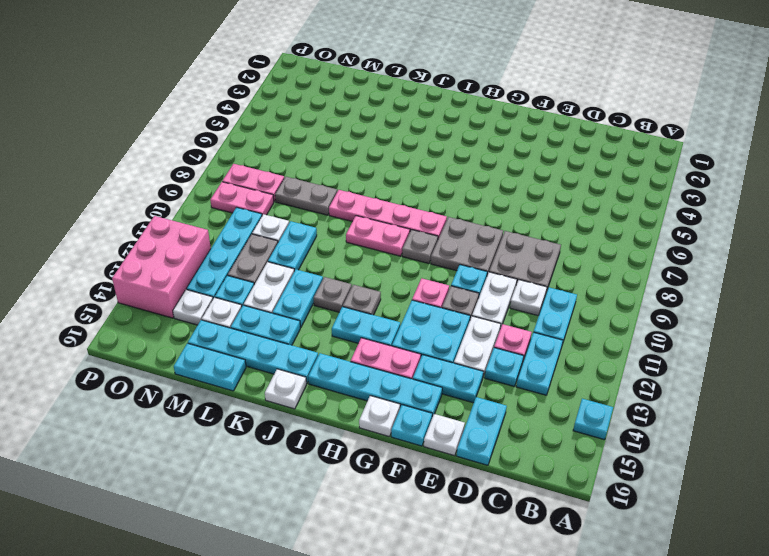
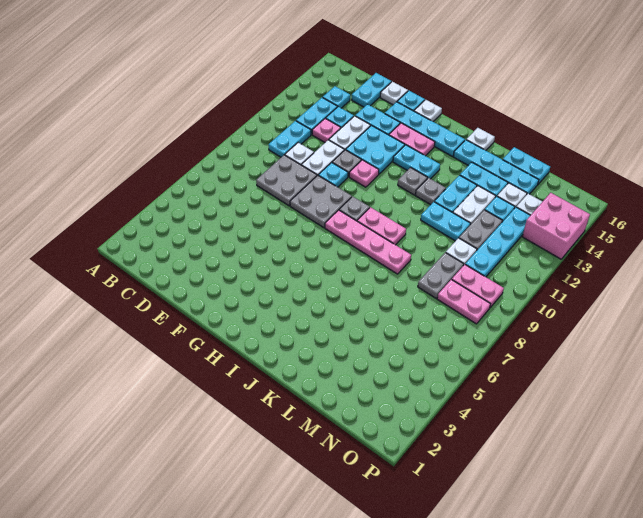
cyan plate A14 level 1 -> cyan plate C14 level 1
grey plate L8:M8 level 1 -> grey plate M8:M9 level 1
cyan plate L10:L11 level 1 -> cyan plate K11:L11 level 1
pink brick O12:P14 level 1 -> pink brick O13:P14 level 1

